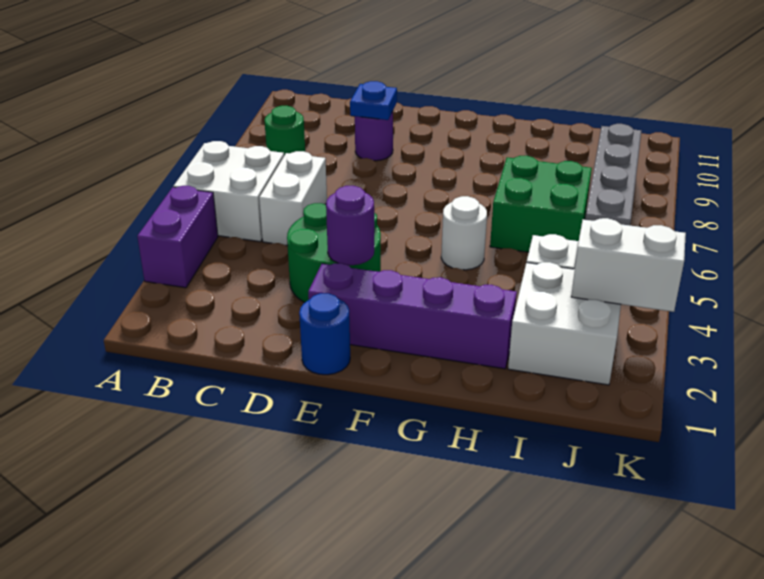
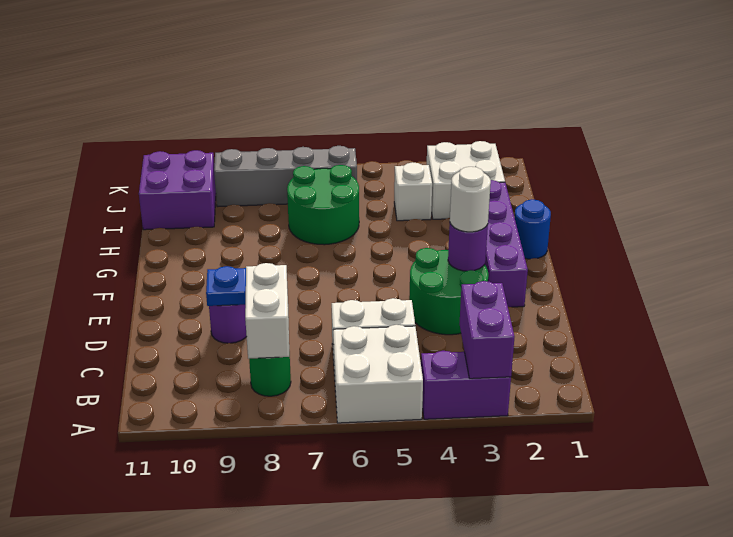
none -> purple brick A3:B3 level 2
blue round brick E1 level 1 -> blue round brick G1 level 1
white round brick G5 level 1 -> white round brick E3 level 3
green brick H6:I7 level 1 -> green round brick H6:I7 level 1
none -> purple brick I10:J11 level 1
white brick J3:K3 level 2 -> white brick B8:C8 level 2

